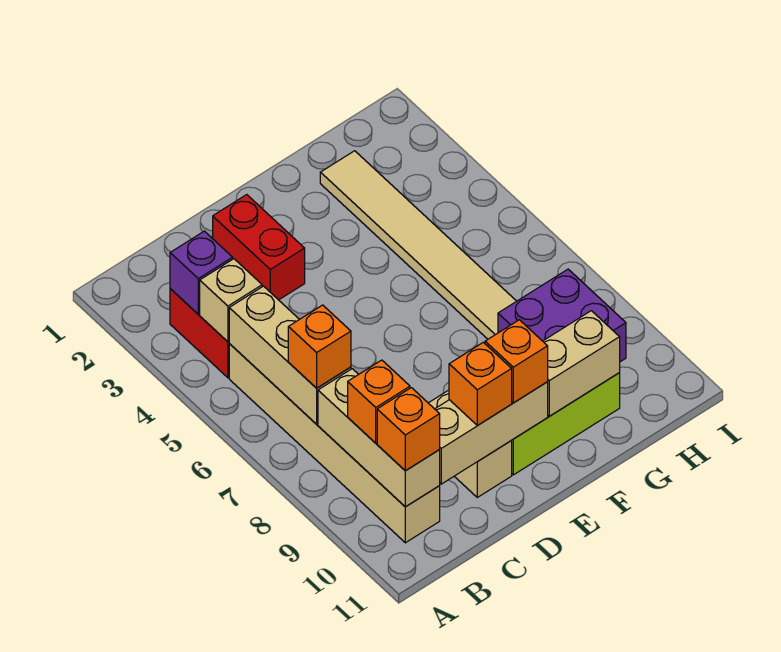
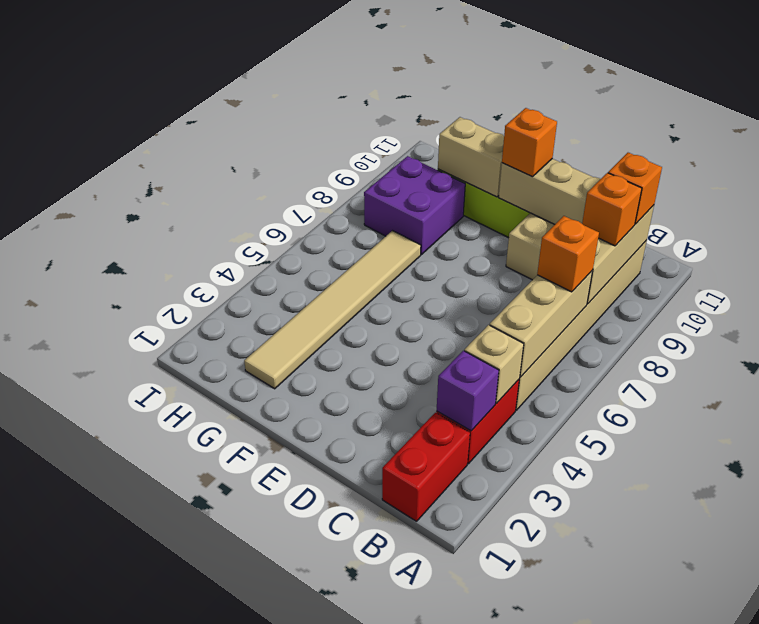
red brick D2:D3 level 1 -> red brick B1:B2 level 1
orange brick D10 level 3 -> none

